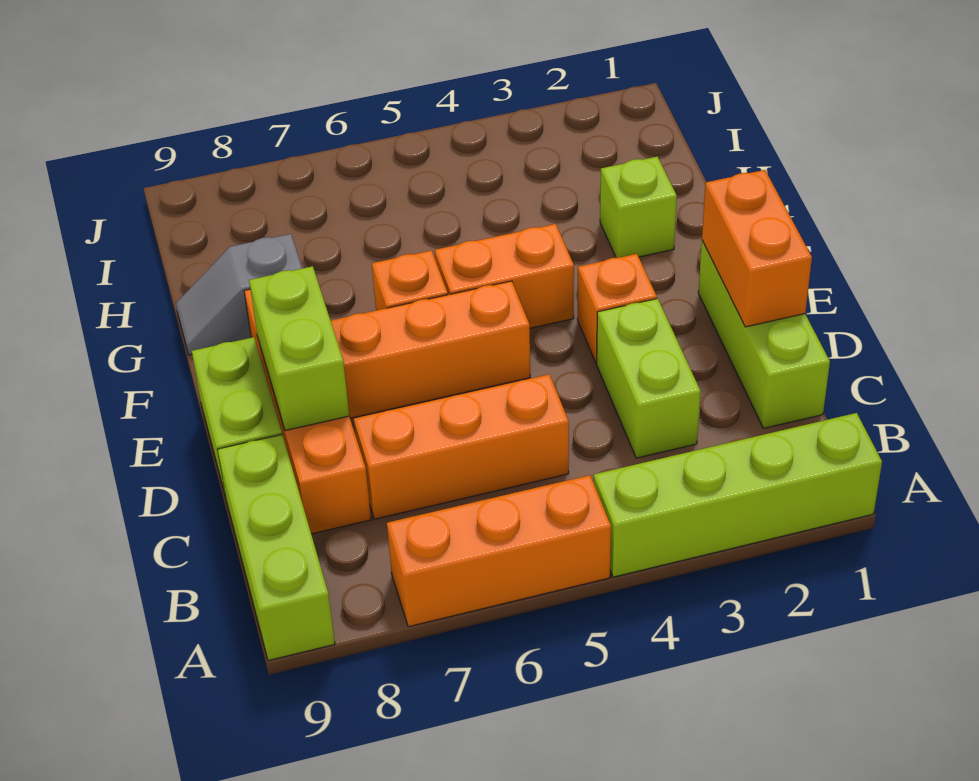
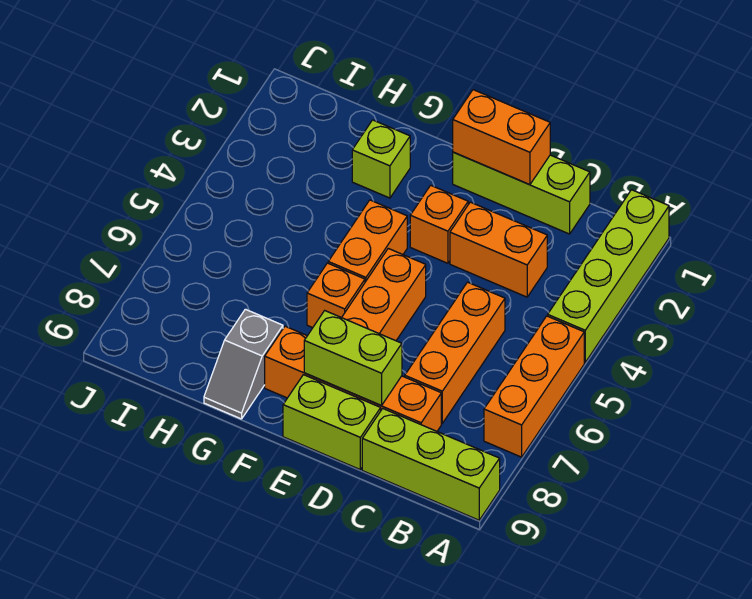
lime brick C3:D3 level 1 -> orange brick C3:D3 level 1

